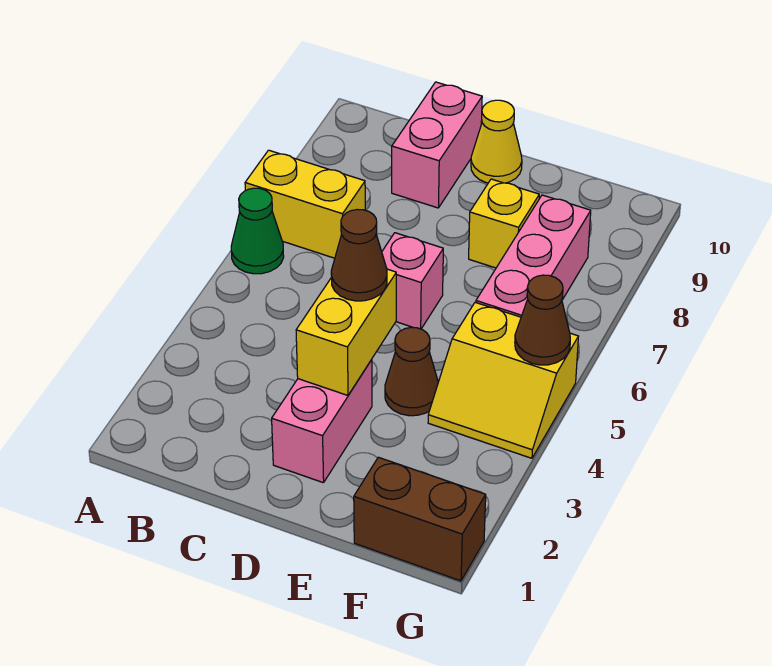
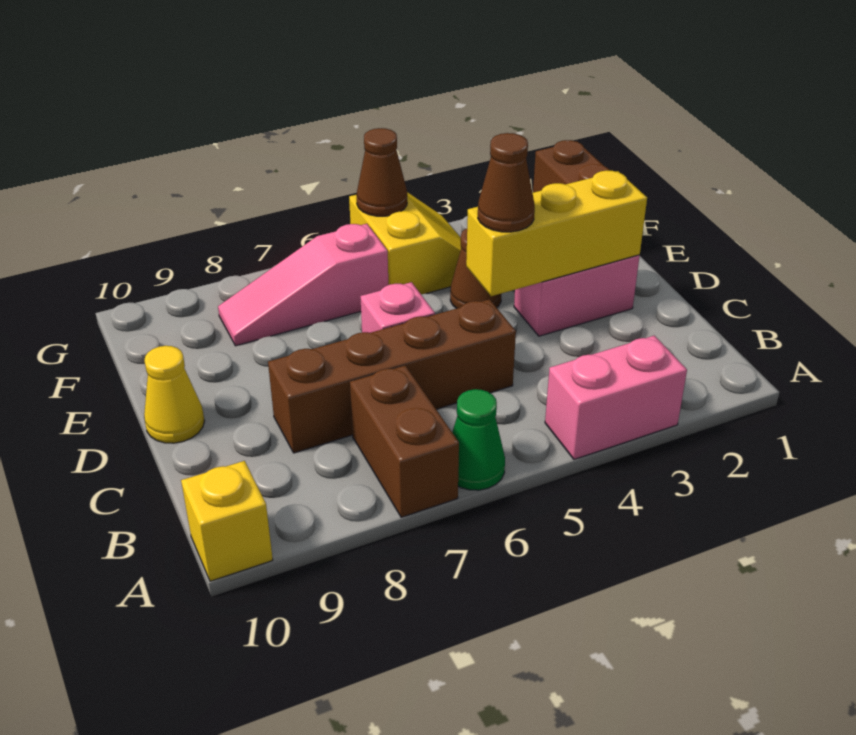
yellow brick A7:B7 level 1 -> brown brick A7:B7 level 1
none -> brown brick C5:C8 level 1
pink brick C9:C10 level 1 -> pink brick A3:A4 level 1
yellow brick D3:D4 level 2 -> yellow brick D2:D4 level 2
yellow brick E8 level 1 -> yellow brick A10 level 1
pink brick F6:F8 level 1 -> pink slope F6:F8 level 1 top 6

